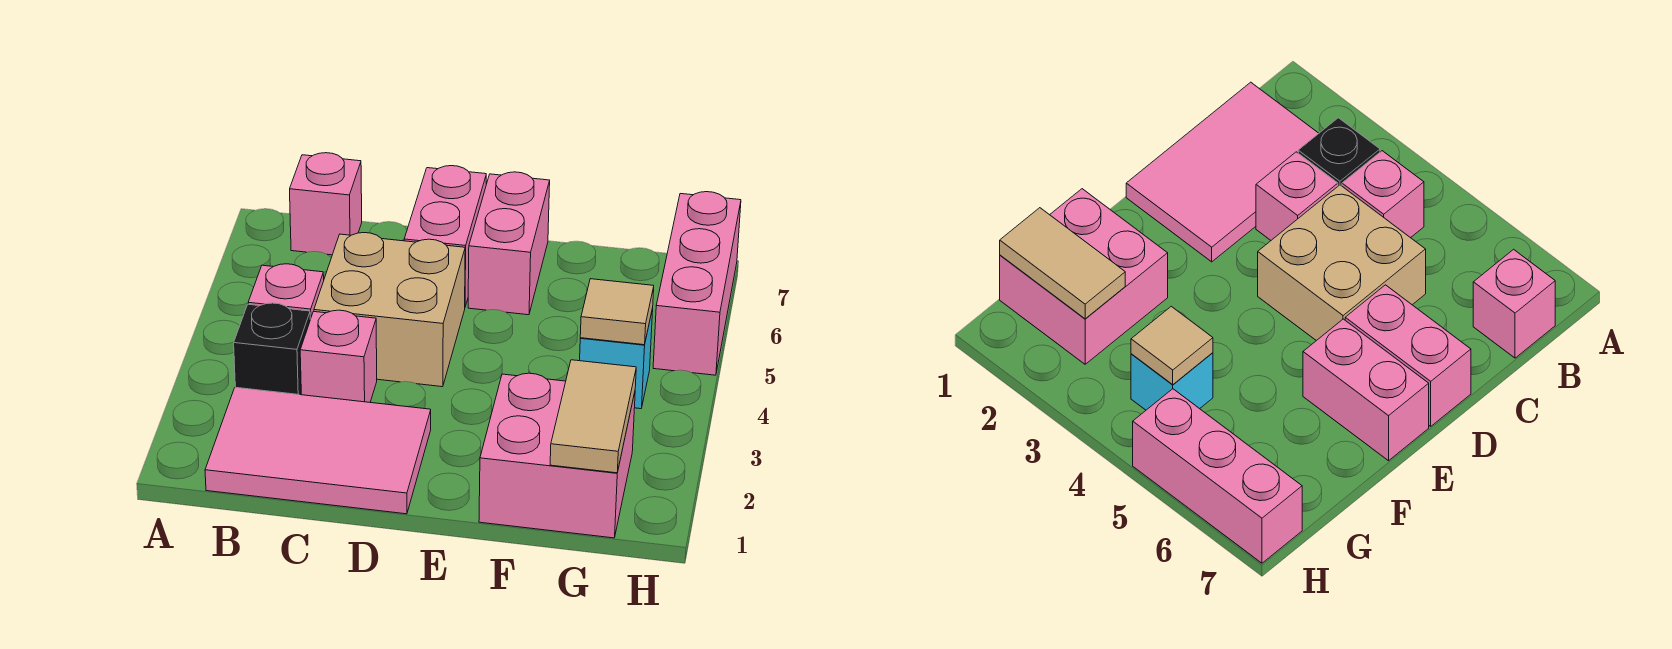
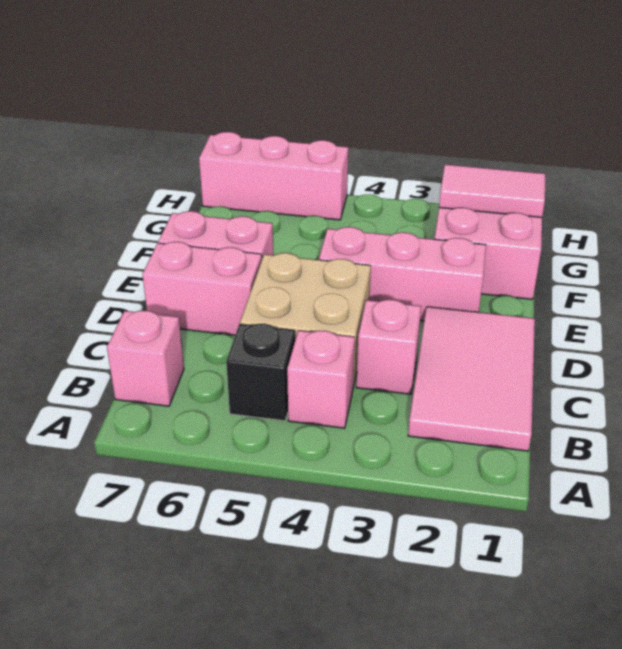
black brick B3 level 1 -> black brick B5 level 1
none -> pink brick E2:E4 level 1
tan tile G1:G2 level 2 -> pink tile G1:G2 level 2
cyan brick G4 level 1 -> none
tan tile G4 level 2 -> none

